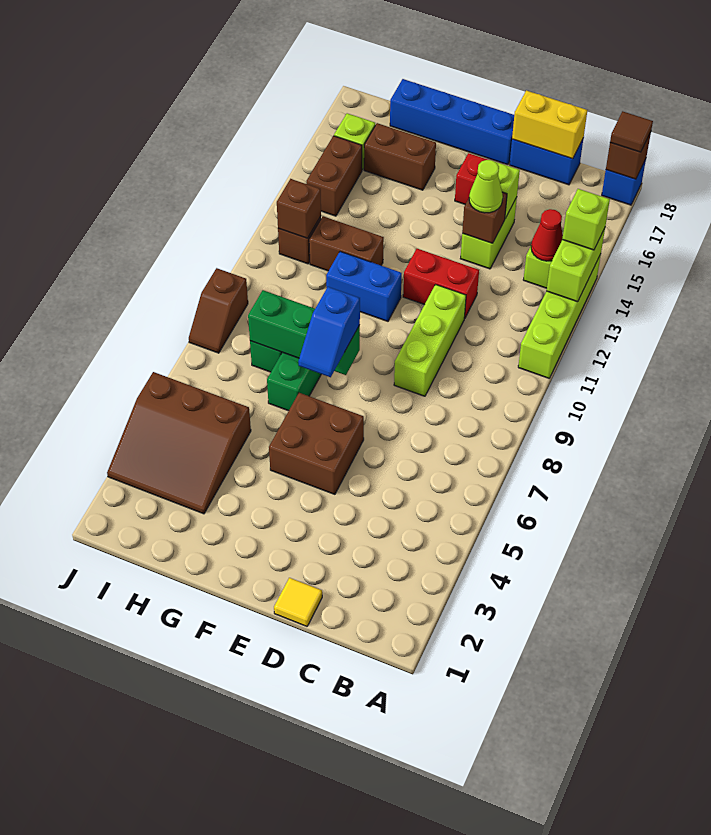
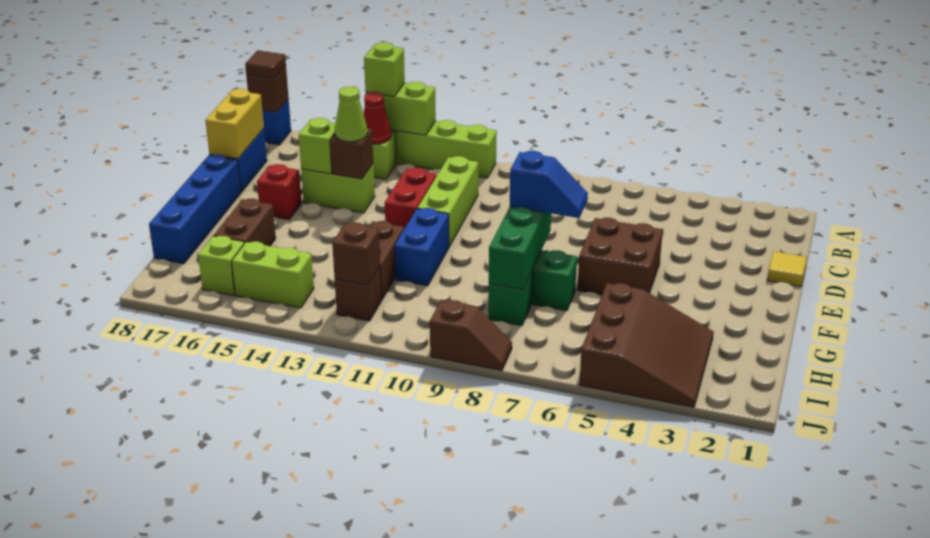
lime brick D9:D11 level 1 -> lime brick C11:E11 level 1
brown brick I14:I15 level 1 -> lime brick I14:I15 level 1

